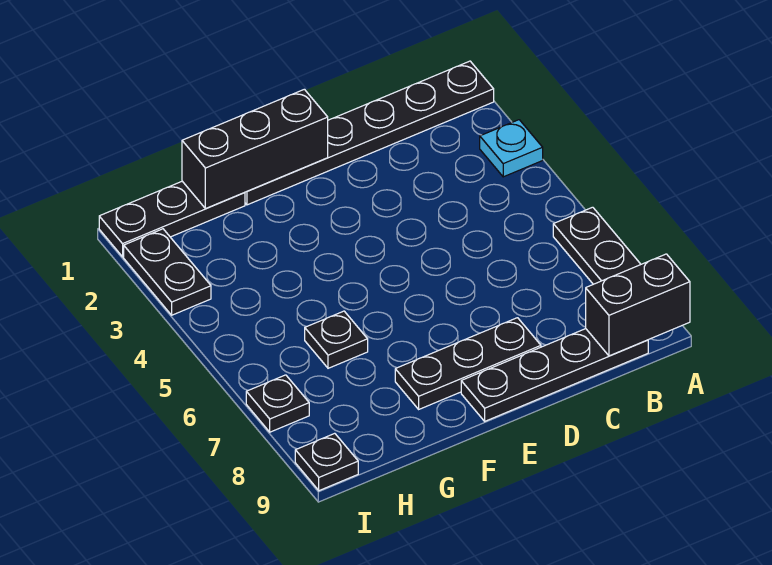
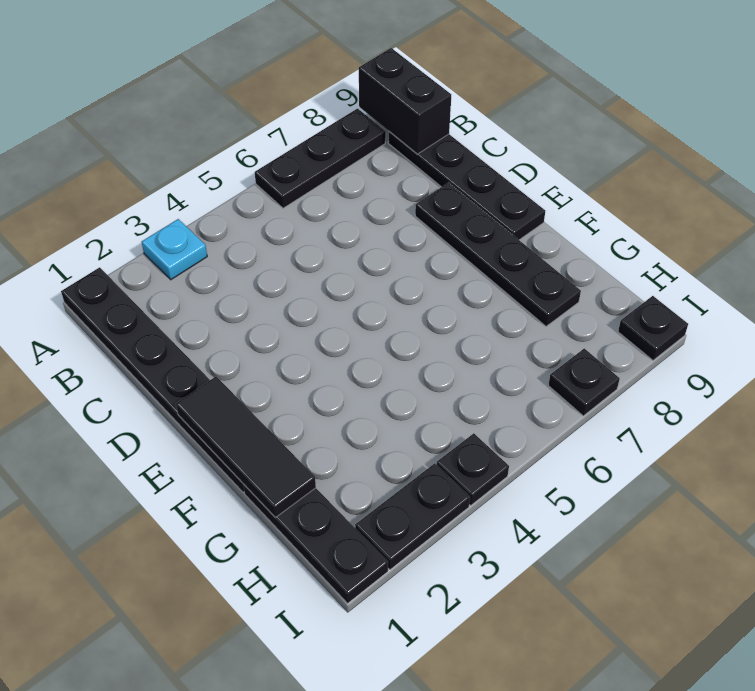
black plate D8:F8 level 1 -> black plate D8:G8 level 1
black brick E1:G1 level 2 -> black tile E1:G1 level 2
black plate G6 level 1 -> black plate I4 level 1

